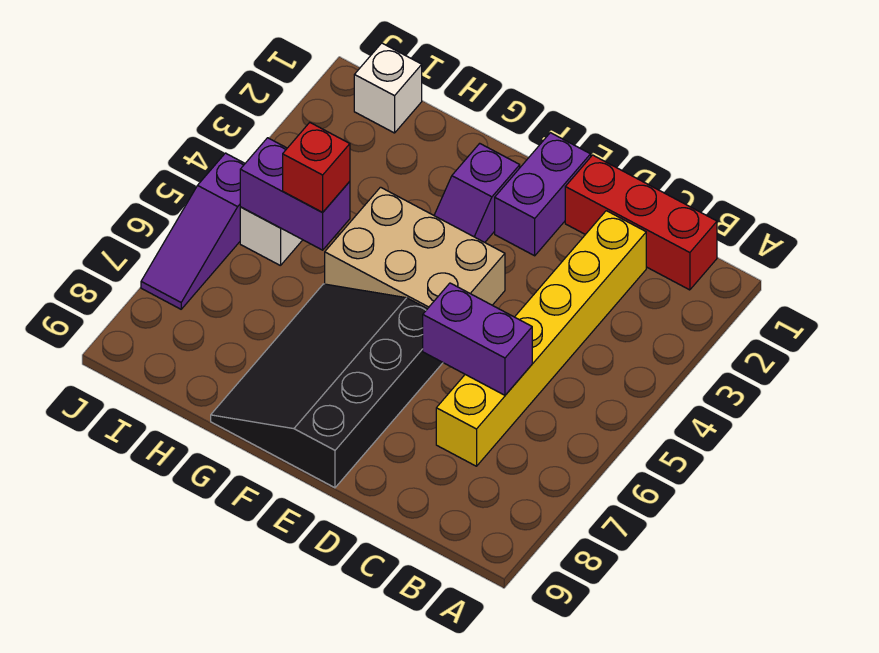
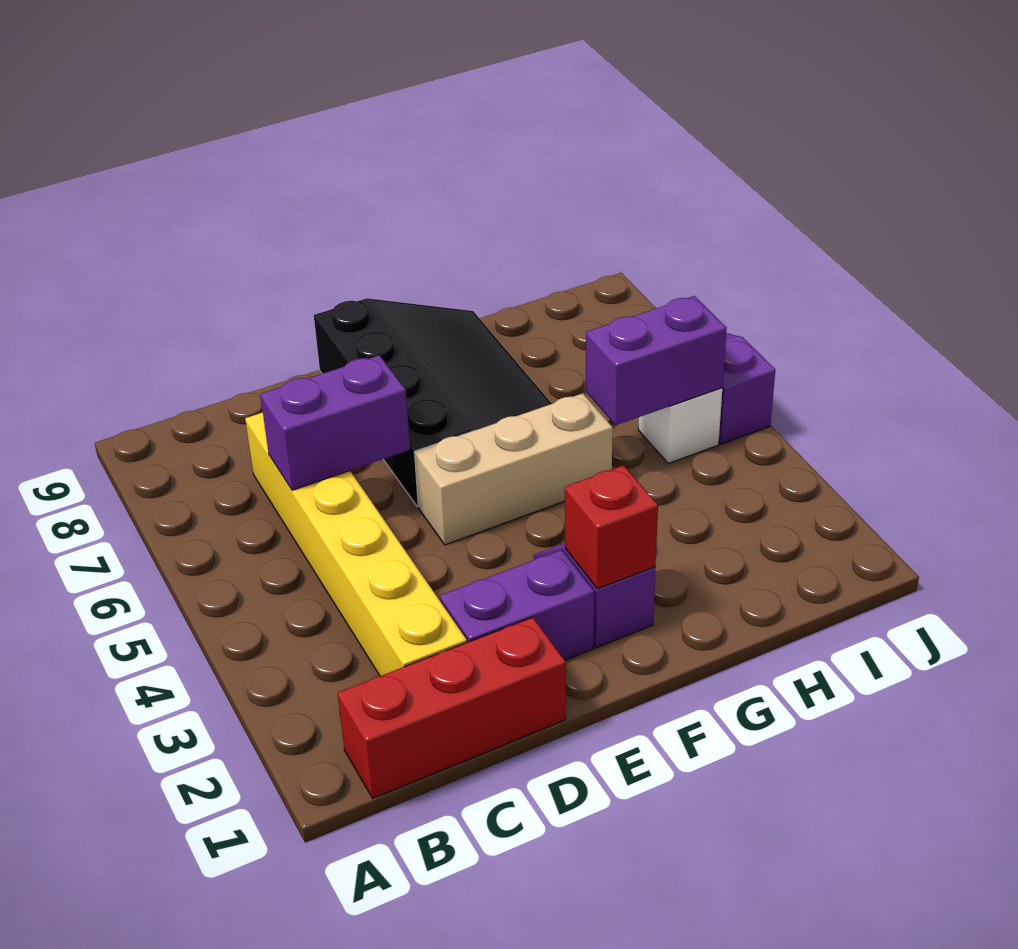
purple brick E1:E2 level 1 -> purple brick D2:E2 level 1
tan brick E4:G5 level 1 -> tan brick E5:G5 level 1
red brick H5 level 3 -> red brick F2 level 2
white brick I1 level 1 -> none

